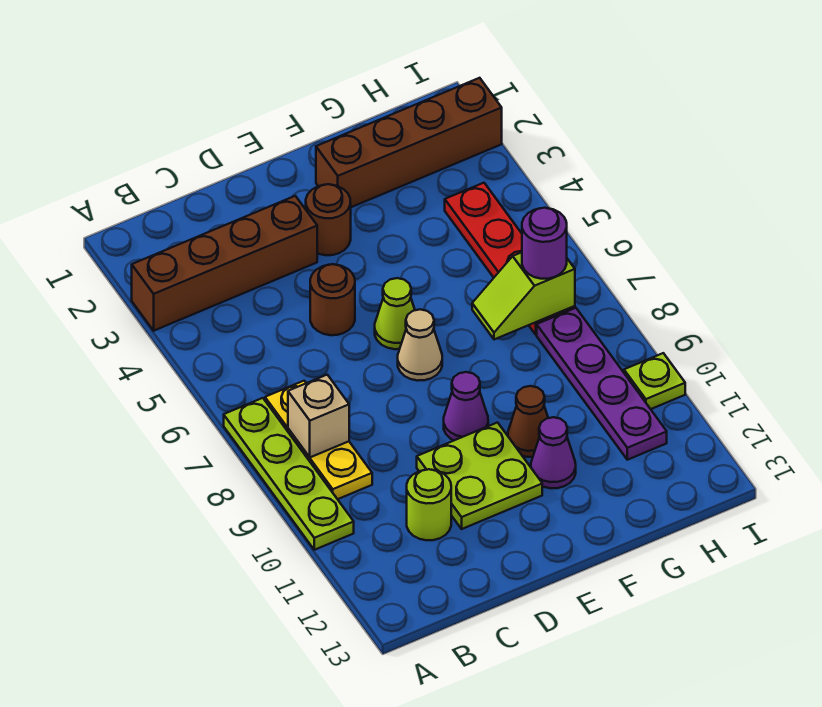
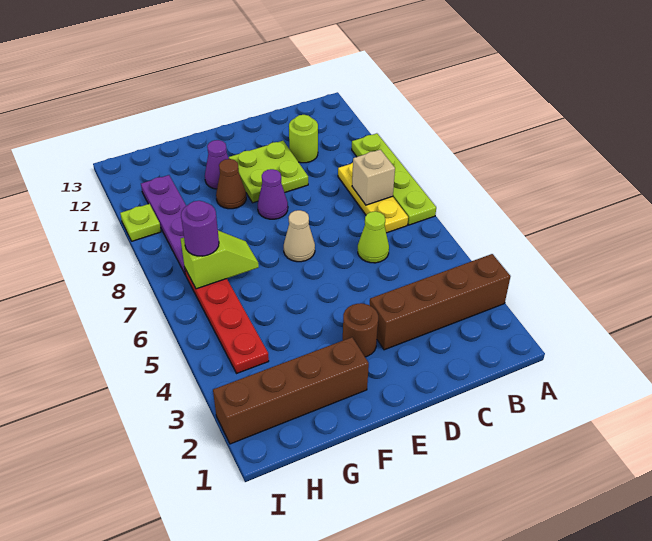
brown round brick D5 level 1 -> none
lime cone E6 level 1 -> lime cone C6 level 1

